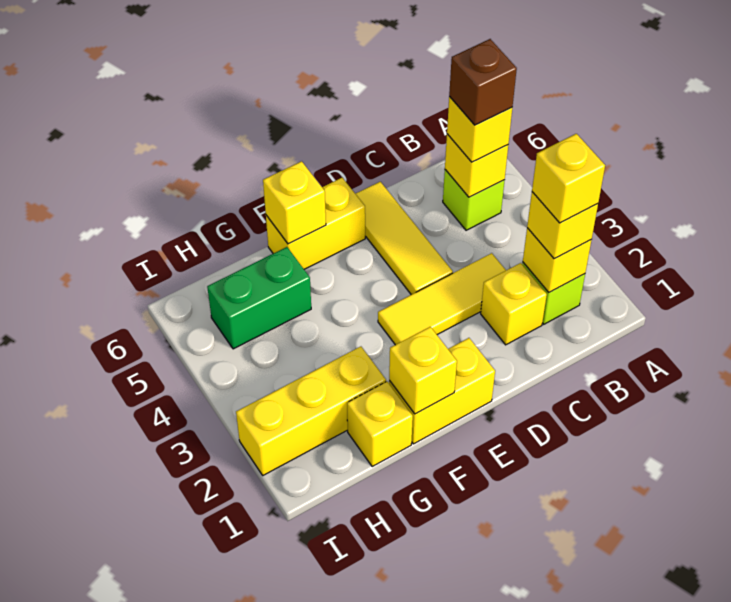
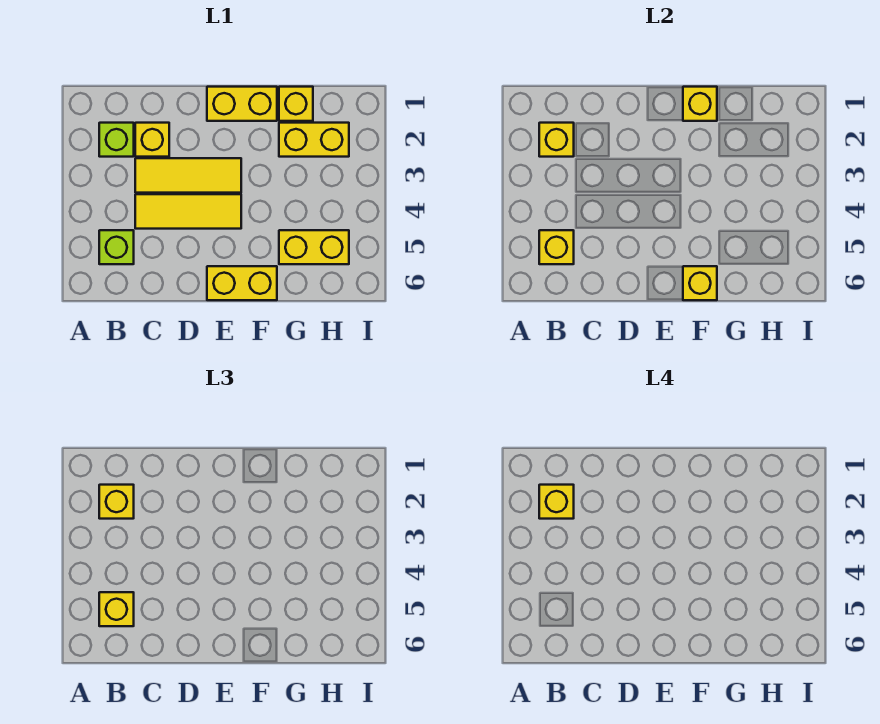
brown brick B5 level 4 -> none
yellow tile D4:D6 level 1 -> yellow tile C4:E4 level 1
yellow brick G2:I2 level 1 -> yellow brick G2:H2 level 1
green brick G5:H5 level 1 -> yellow brick G5:H5 level 1

